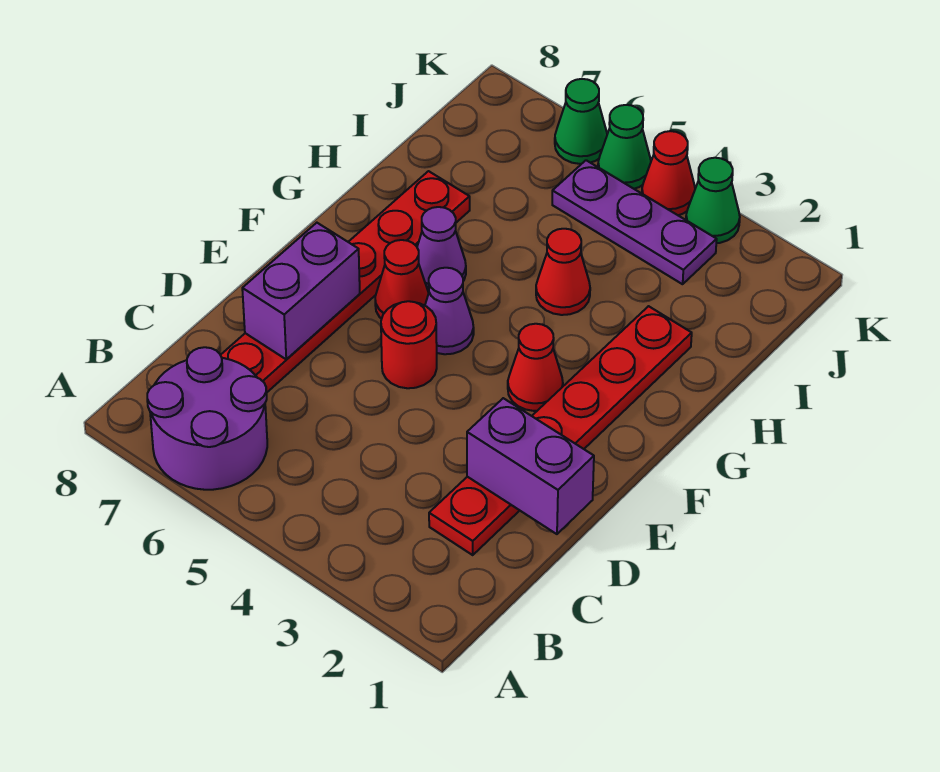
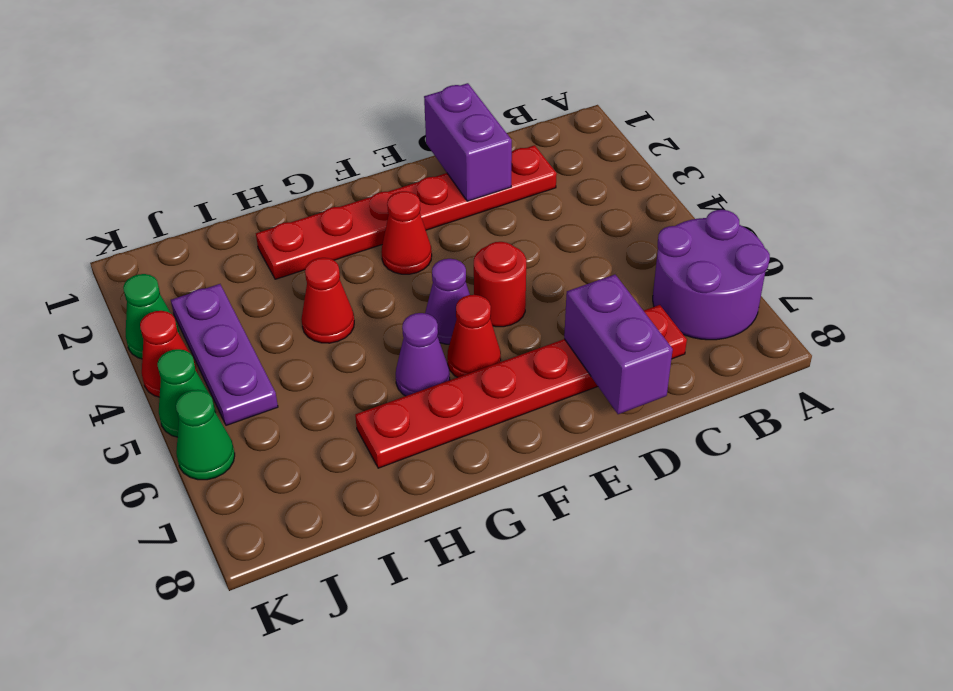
purple brick D7:E7 level 2 -> purple brick D7:D8 level 2

